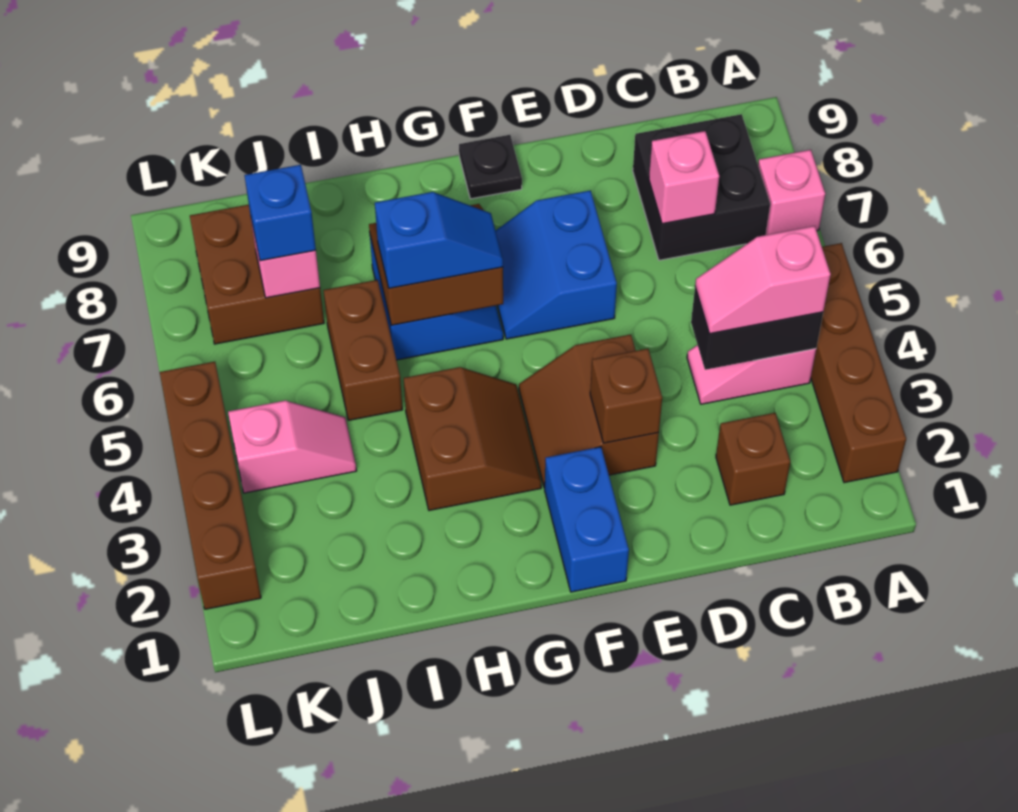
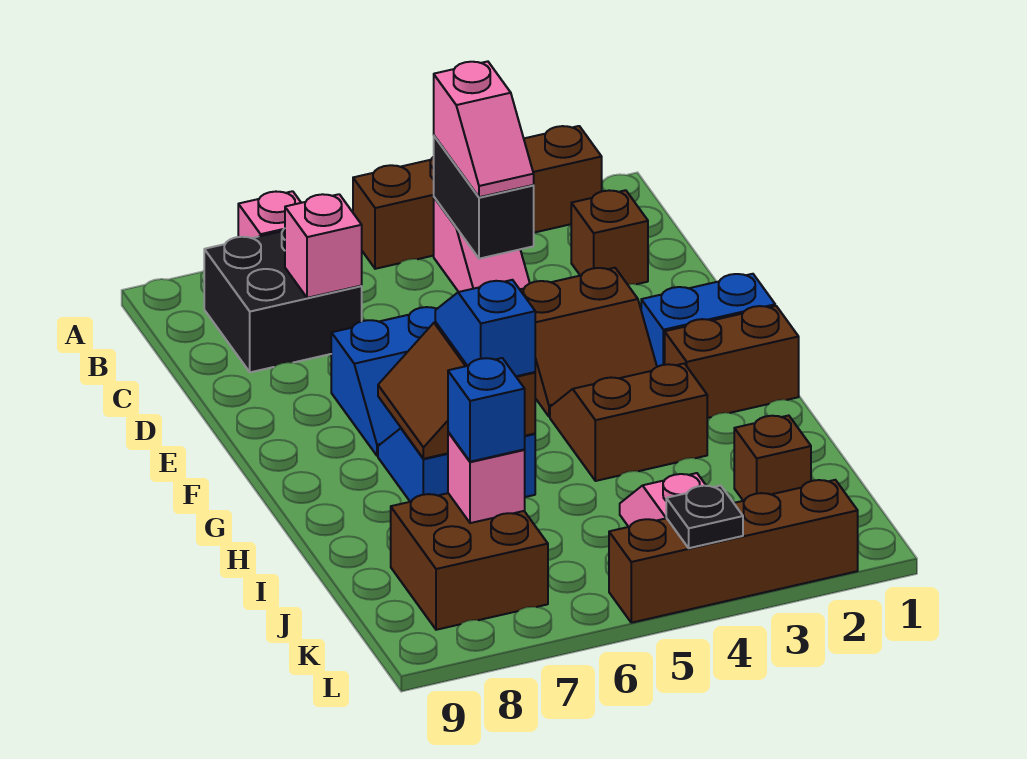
brown brick E3 level 2 -> brown brick J2 level 1
black plate F9 level 1 -> black plate L4 level 2
brown brick I5:I6 level 1 -> brown brick G1:G2 level 1

